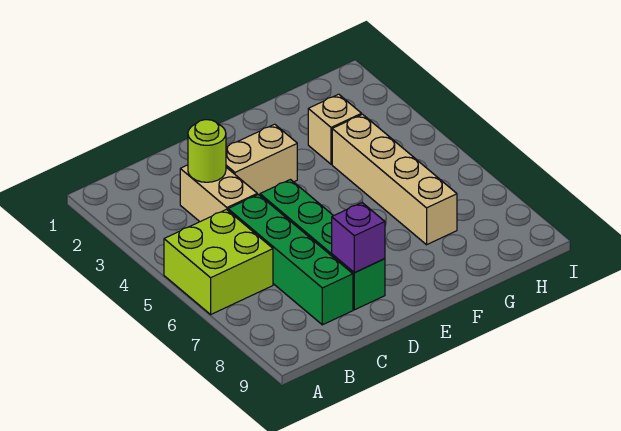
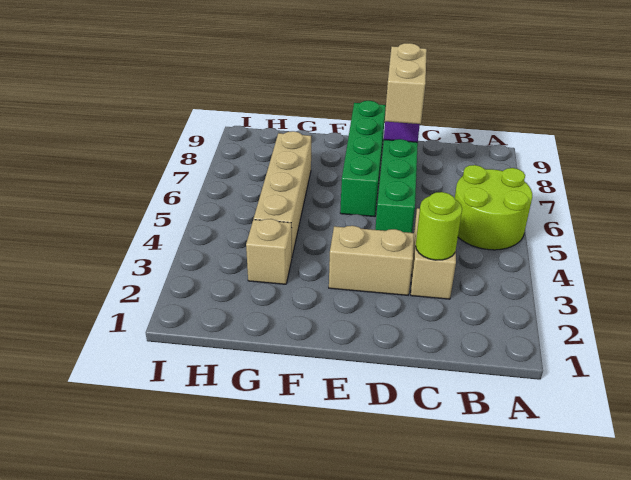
lime brick A5:B6 level 1 -> lime round brick A5:B6 level 1
green brick C5:C8 level 1 -> green brick E6:E9 level 1
none -> tan brick D7:D8 level 3

